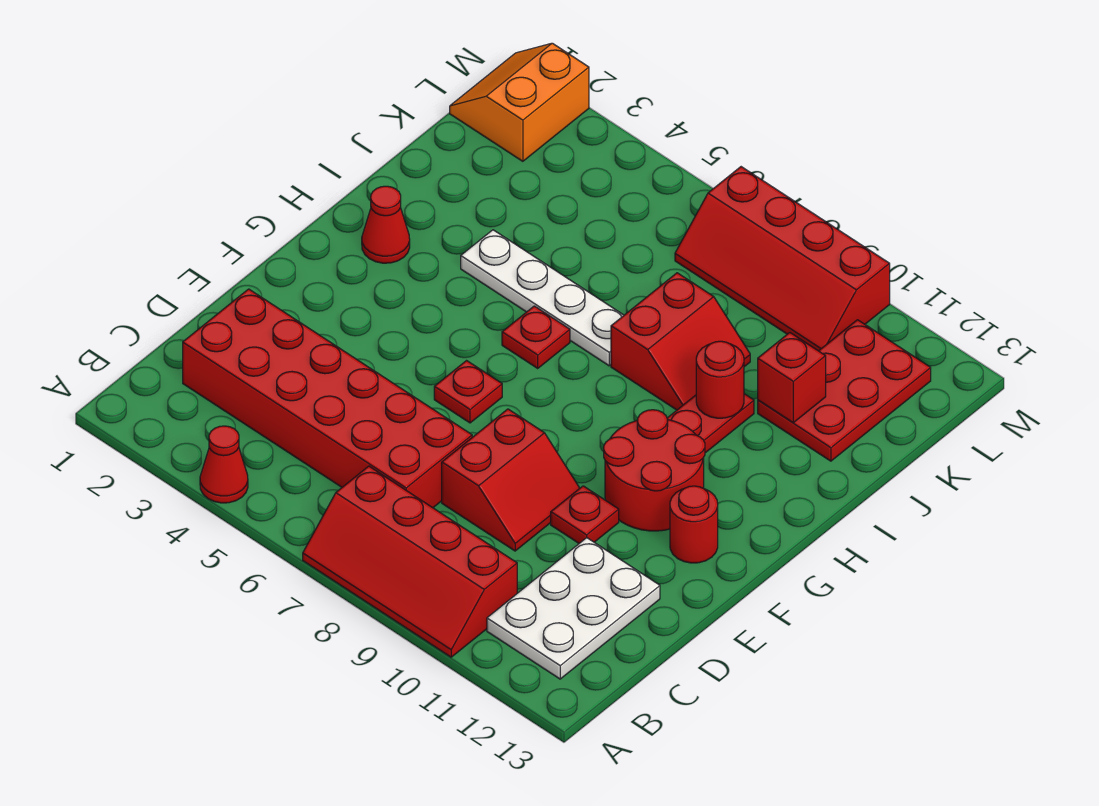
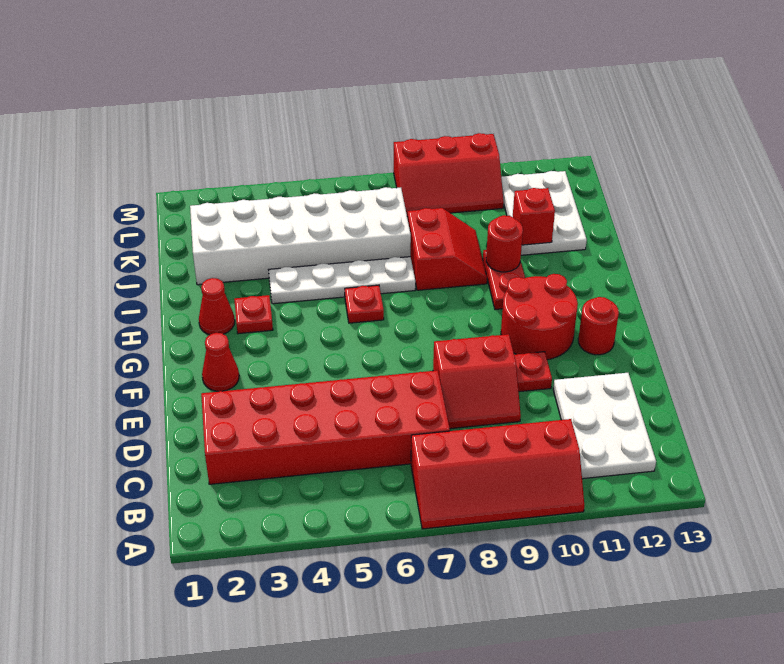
red cone A4 level 1 -> red cone F2 level 1
red slope D8:E9 level 1 top 8 -> red slope D8:E9 level 1 top E
red plate F6 level 1 -> red plate H3 level 1
none -> white brick J2:K7 level 1
red plate J11:L12 level 1 -> white plate J11:L12 level 1
orange slope L1:M2 level 1 top 2 -> none
red slope L7:M10 level 1 top M -> red slope L8:M10 level 1 top M

